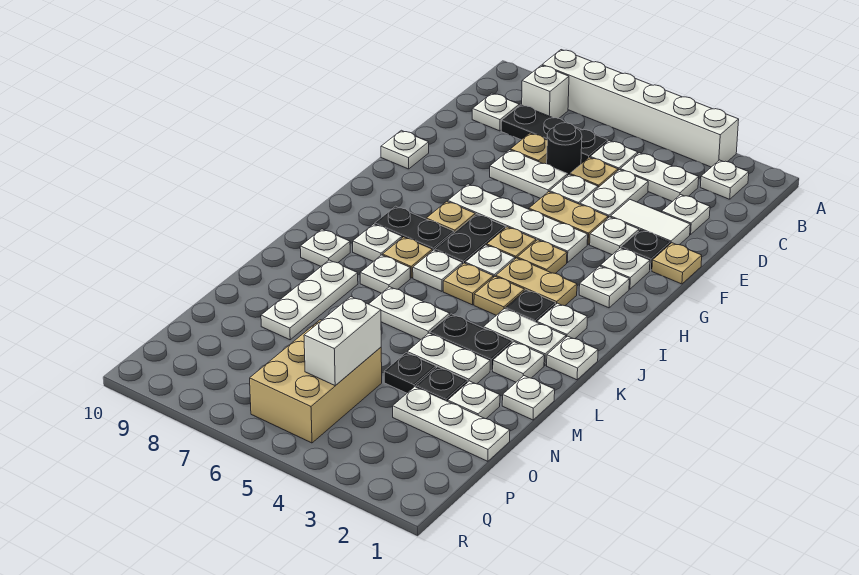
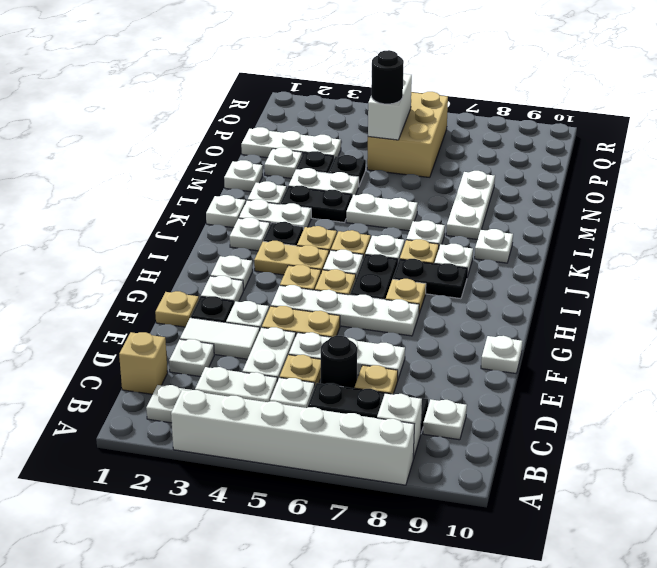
none -> tan brick C1 level 1
none -> black round brick O5 level 3

